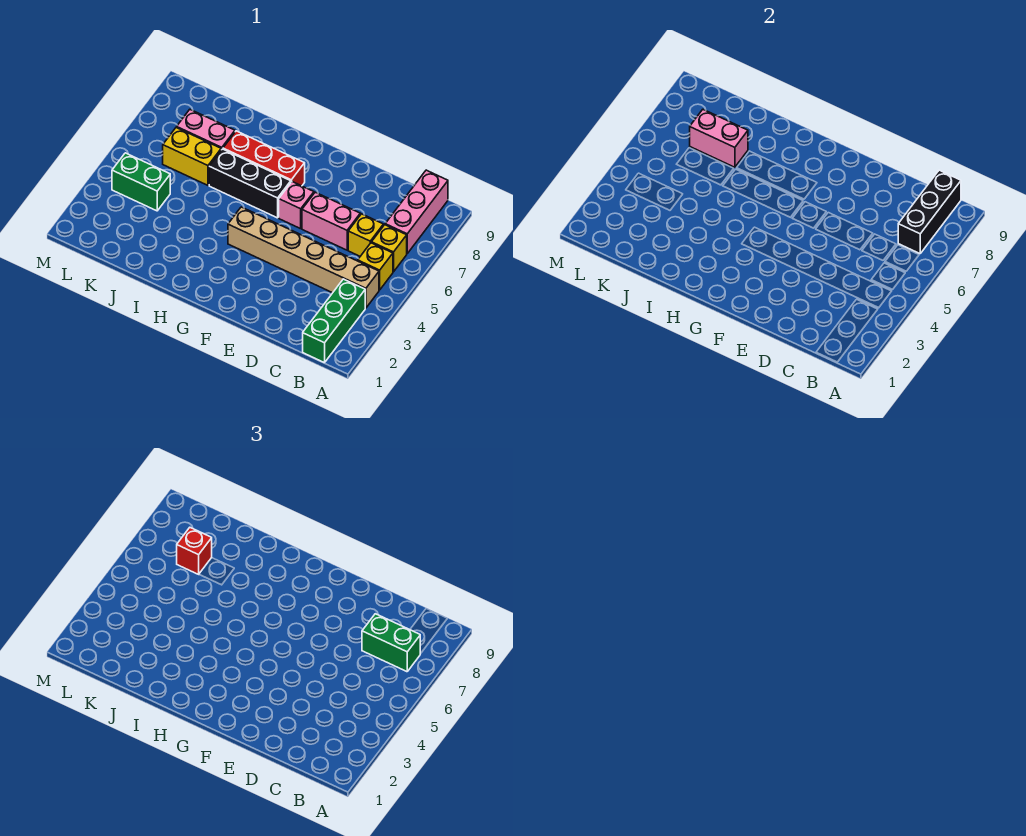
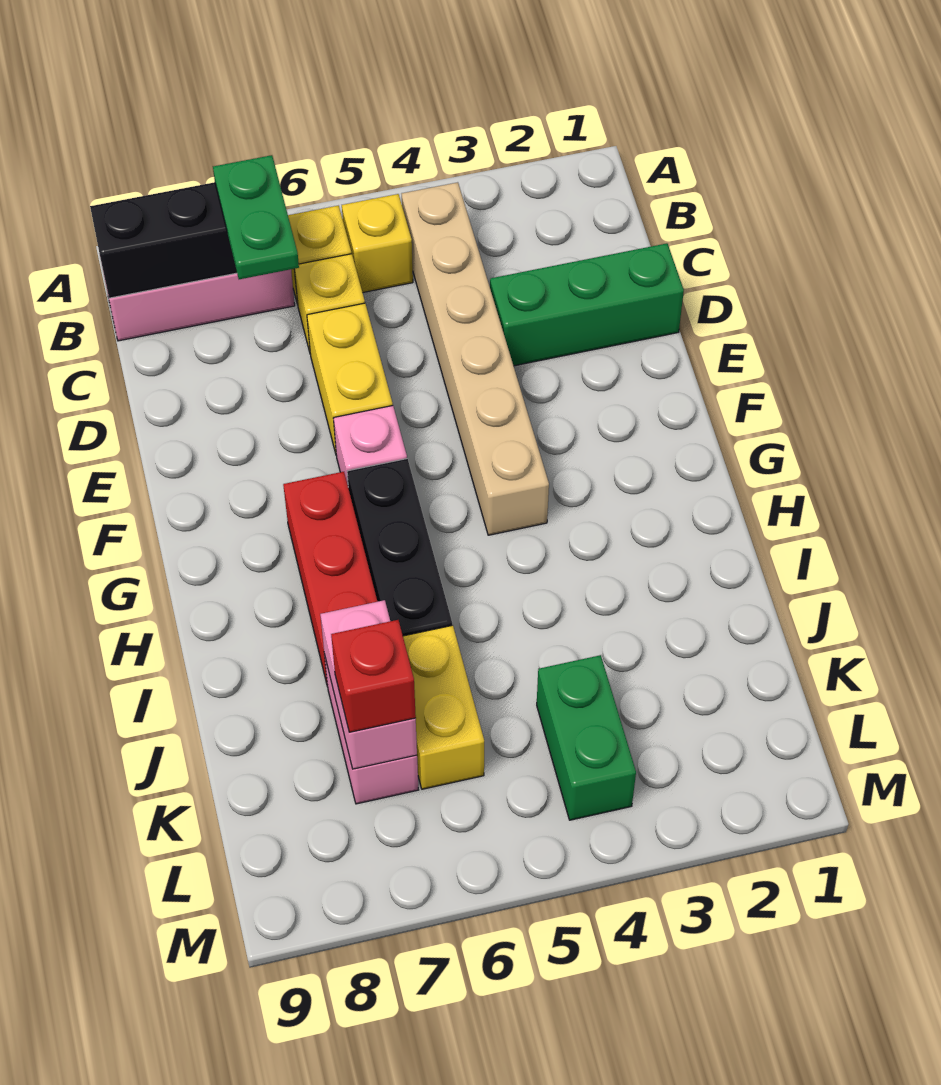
green brick B1:B3 level 1 -> green brick D1:D3 level 1
green brick B7:C7 level 3 -> green plate B7:C7 level 3
pink brick D6:E6 level 1 -> yellow brick D6:E6 level 1

